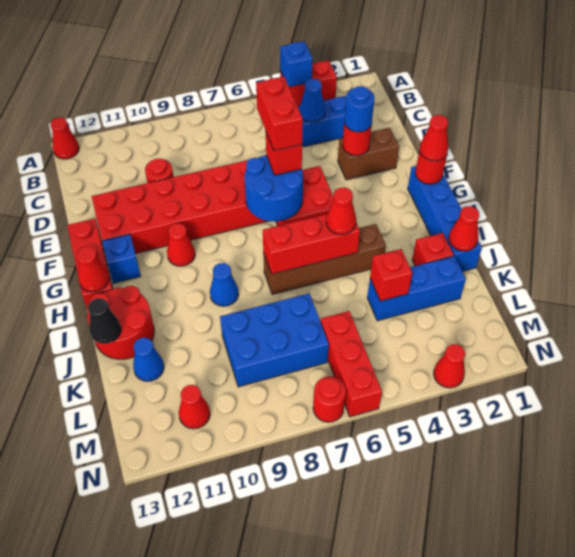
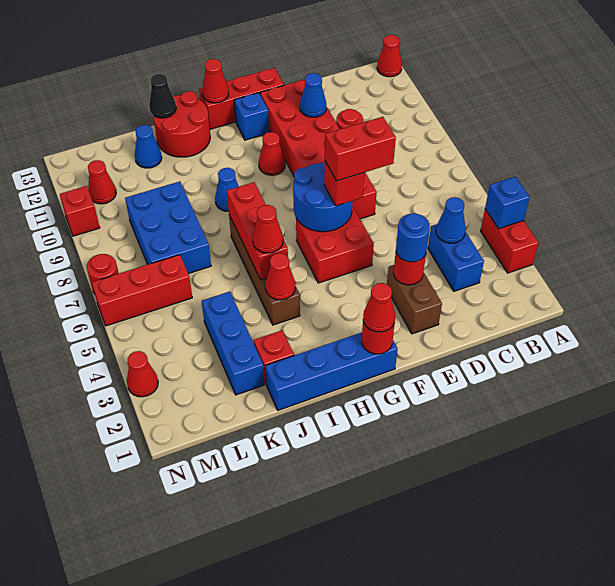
none -> blue cone E11 level 2
red cone J1 level 2 -> red cone I4 level 2
red brick K4 level 2 -> red brick N10 level 1

